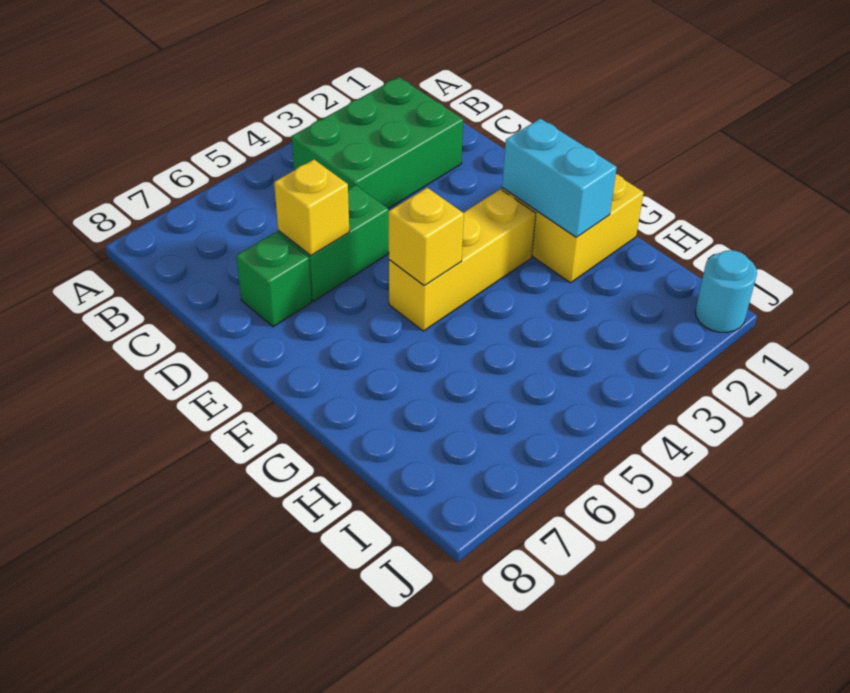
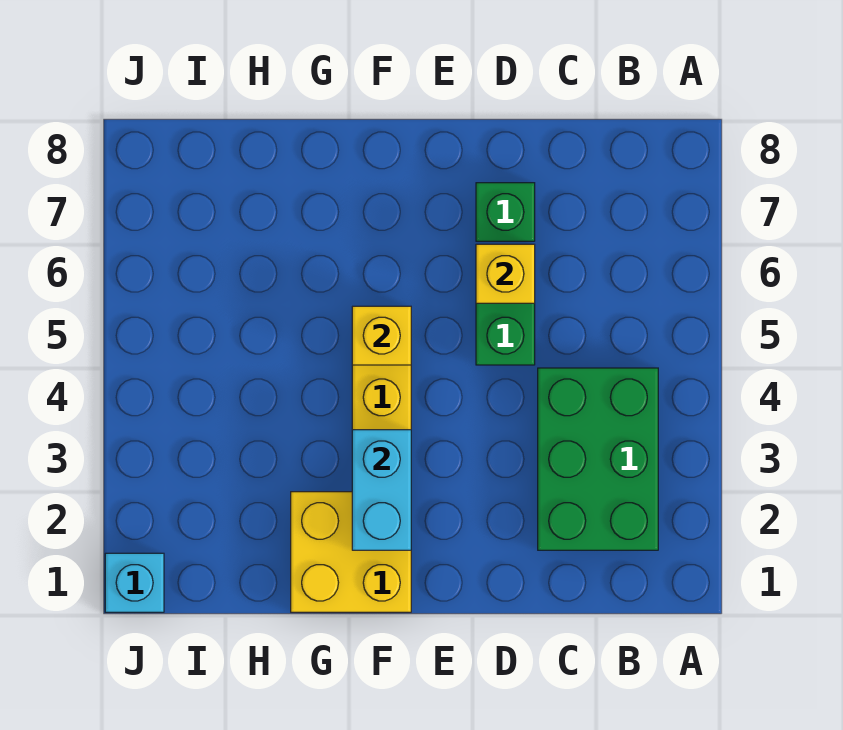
cyan brick F2:G2 level 2 -> cyan brick F2:F3 level 2
cyan round brick J1 level 1 -> cyan brick J1 level 1

